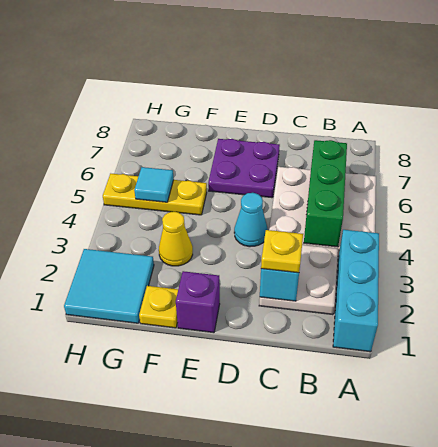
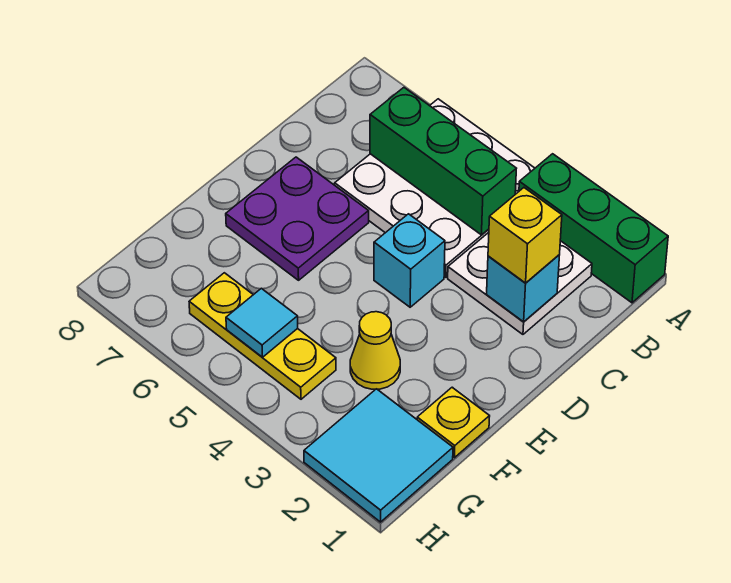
cyan brick A1:A3 level 1 -> green brick A1:A3 level 1
yellow plate C2 level 3 -> yellow brick C2 level 3
cyan cone D4 level 1 -> cyan brick D4 level 1
purple brick E1 level 1 -> none
yellow plate F5:H5 level 1 -> yellow plate G4:G6 level 1

